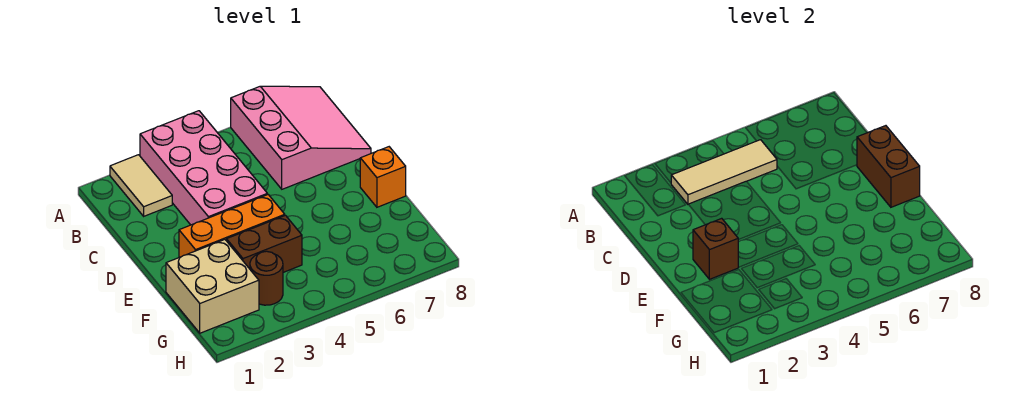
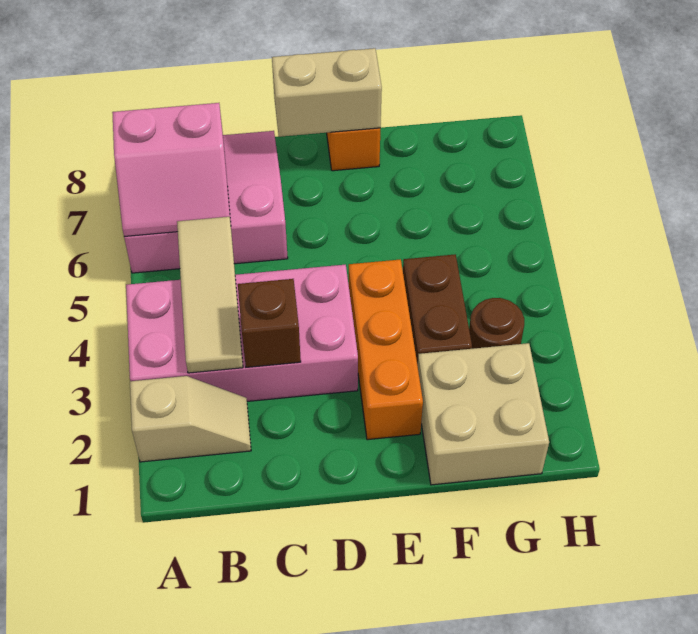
tan tile A2:B2 level 1 -> tan slope A2:B2 level 1 top A
none -> pink slope A6:B7 level 2 top 7
brown brick D8:E8 level 2 -> tan brick D8:E8 level 2
brown brick E2 level 2 -> brown brick C3 level 2

